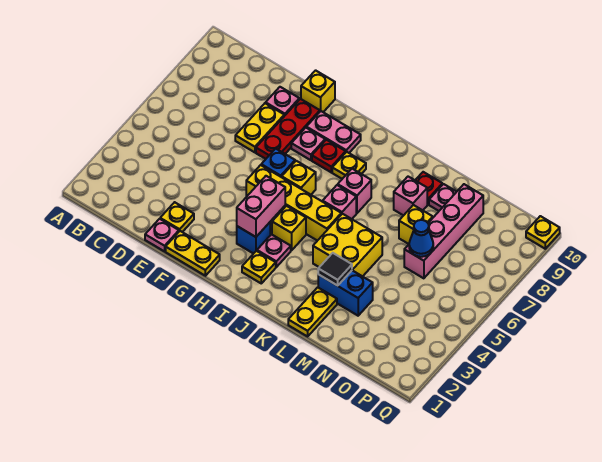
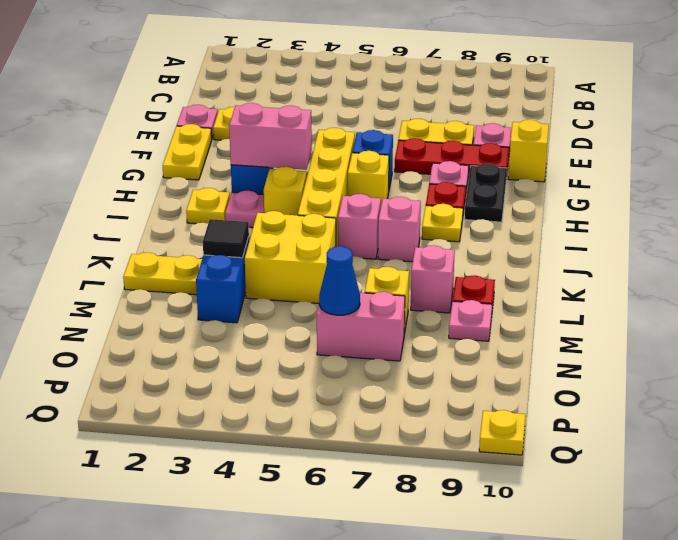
pink plate G9:H9 level 1 -> black plate G9:H9 level 1
pink brick N6:N9 level 1 -> pink brick N6:N7 level 1

